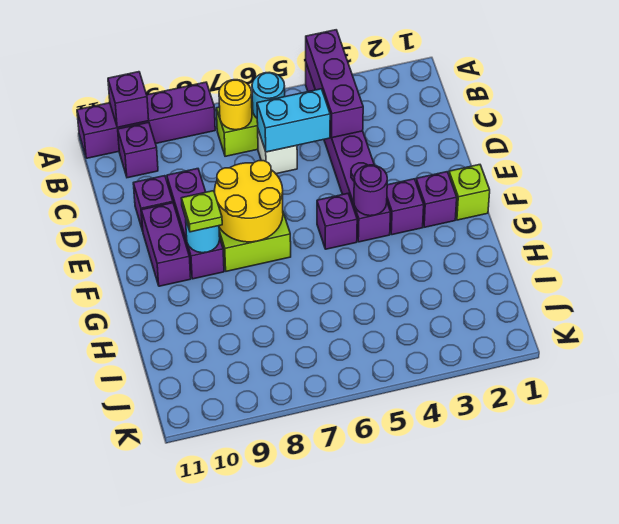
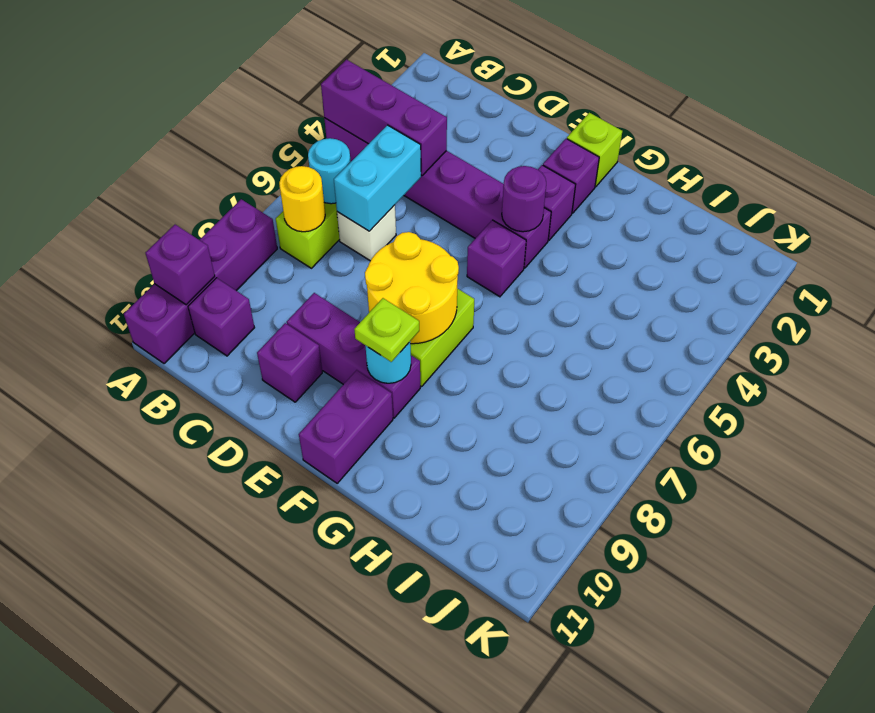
purple brick E10:F10 level 1 -> purple brick F10:F11 level 1

